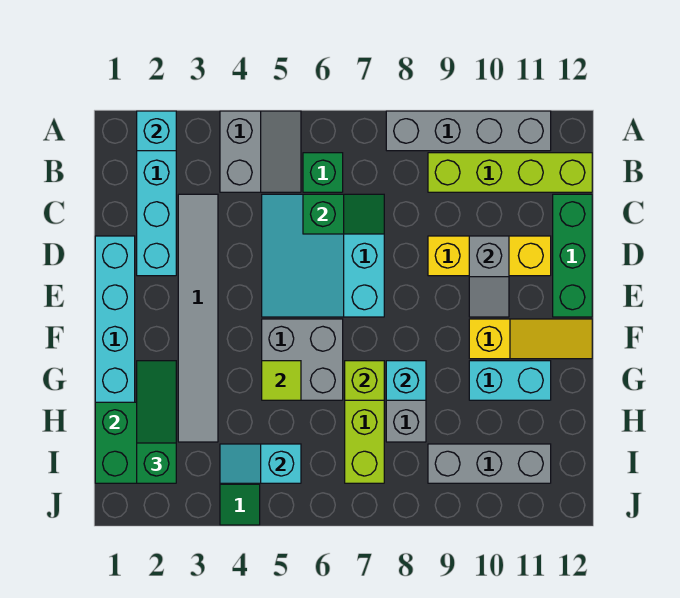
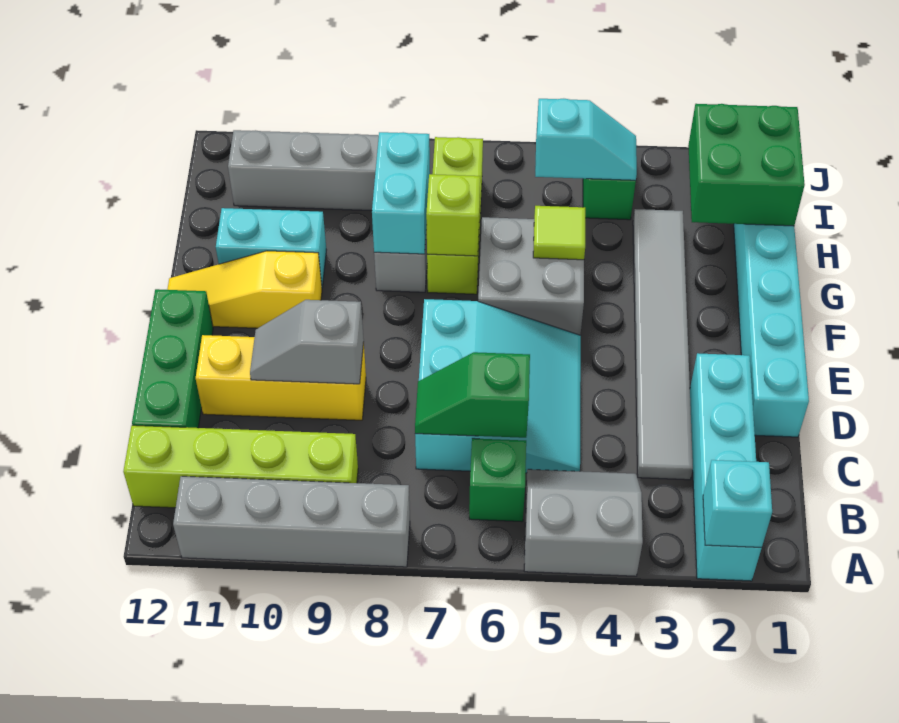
grey slope A4:B5 level 1 top 4 -> grey slope A4:B5 level 1 top A
grey slope D10:E10 level 2 top D -> grey slope D9:D10 level 2 top 9
green slope G2:I2 level 3 top I -> none
cyan brick G8 level 2 -> cyan brick G8:H8 level 2

